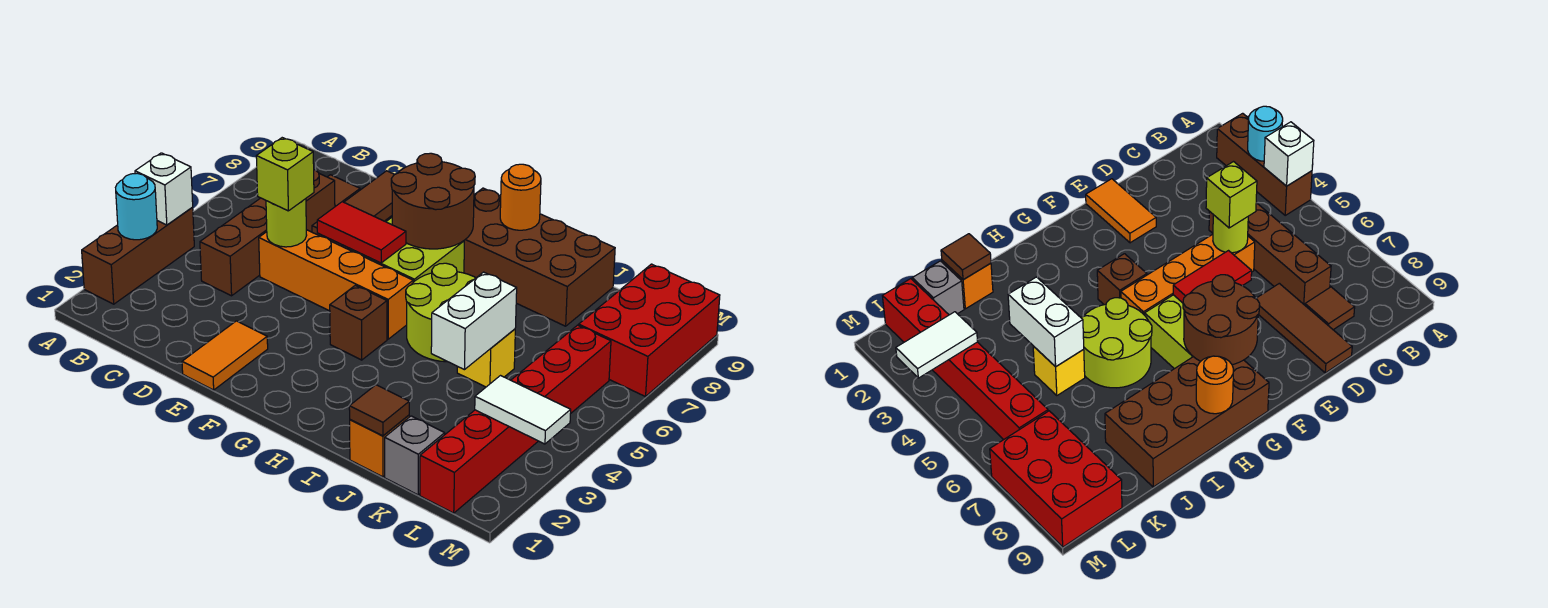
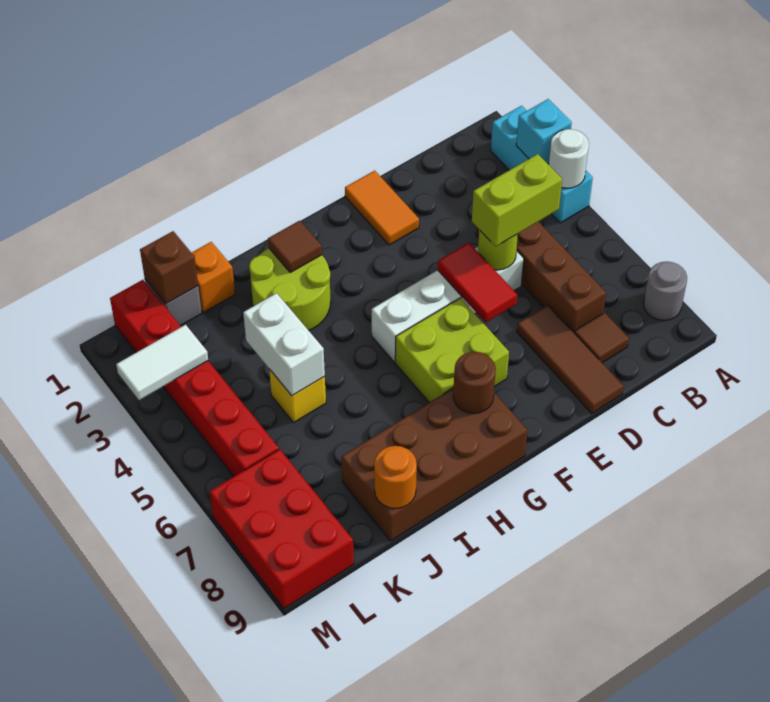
brown brick A2:A4 level 1 -> cyan brick A2:A4 level 1
cyan round brick A3 level 2 -> cyan brick A3 level 2
white brick A4 level 2 -> white round brick A4 level 2
none -> grey round brick A8 level 1
orange brick D5:G5 level 1 -> white brick D5:G5 level 1
lime brick D5 level 3 -> lime brick C5:D5 level 3
red tile E6:F6 level 2 -> red tile E5:E6 level 2
brown round brick F7:G8 level 2 -> brown round brick G8 level 2
brown brick G4 level 1 -> brown brick K1 level 2
lime round brick H5:I6 level 1 -> lime round brick H2:I3 level 1
orange round brick H9 level 2 -> orange round brick J9 level 2
brown tile J1 level 2 -> brown tile H2 level 2

